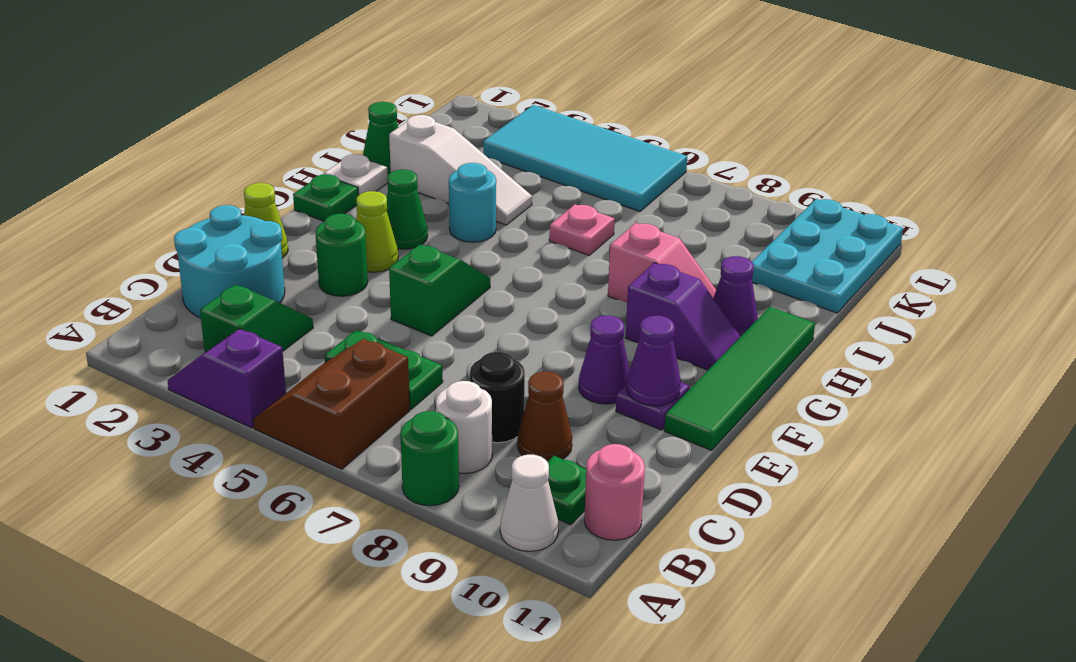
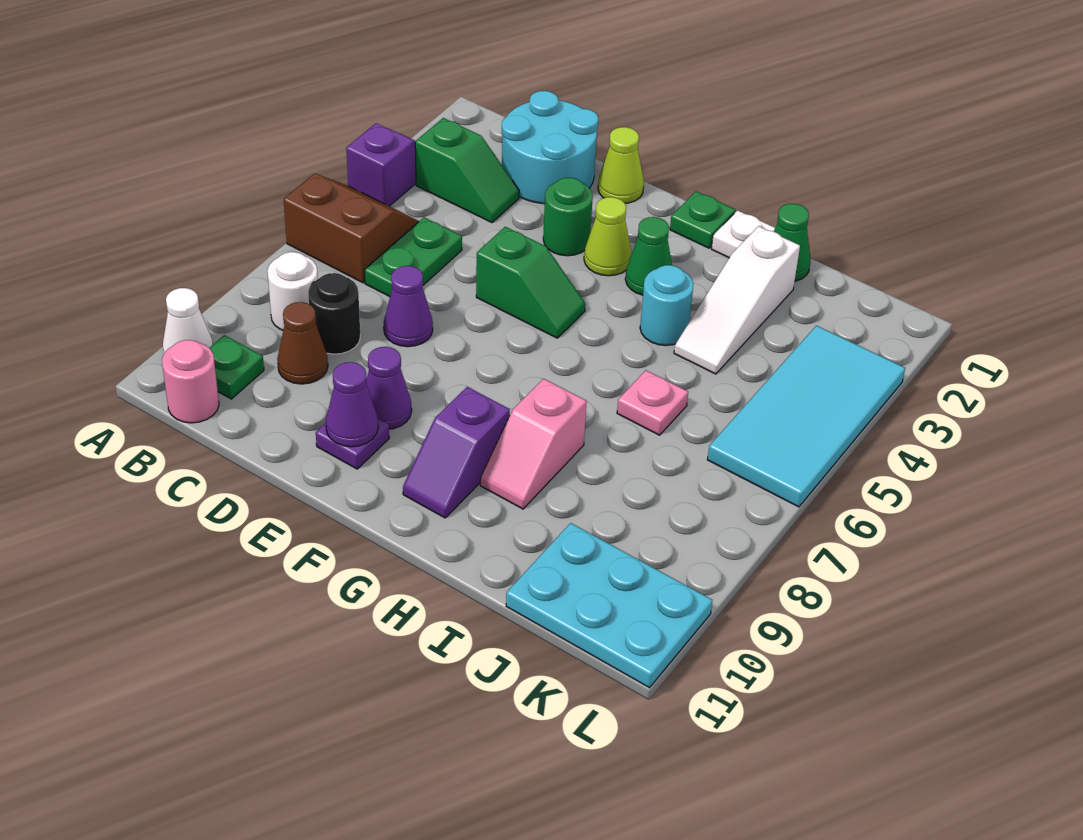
green round brick A8 level 1 -> none
green tile E11:H11 level 1 -> none
purple cone H10 level 1 -> purple cone D7 level 1

